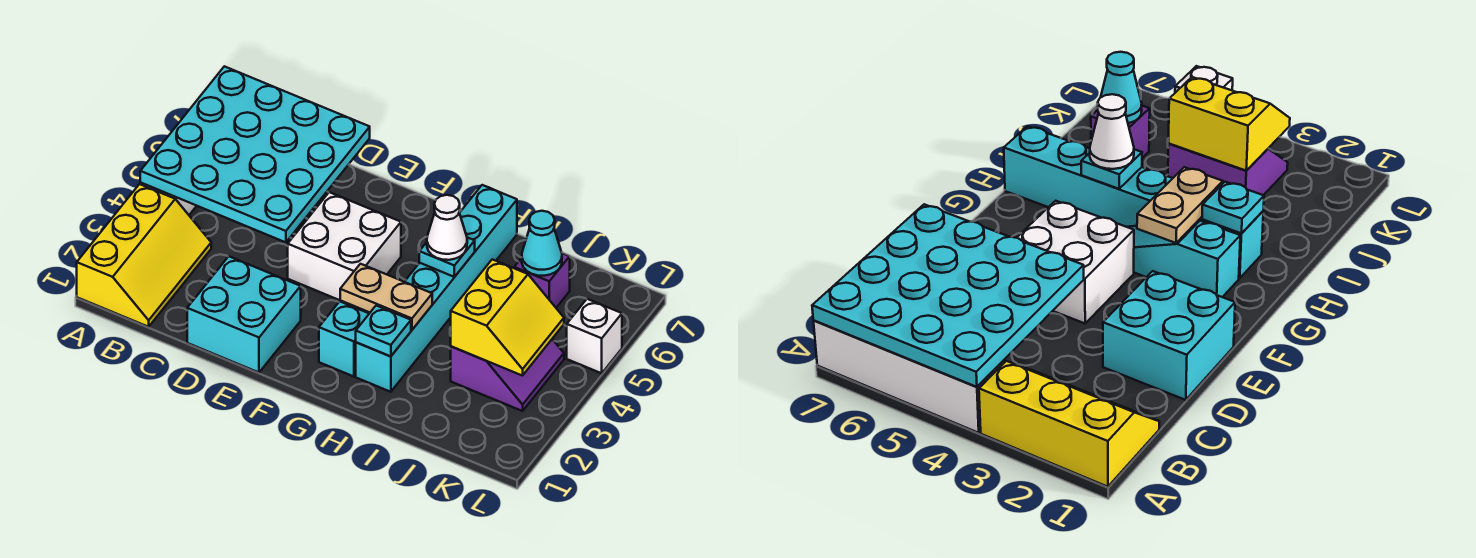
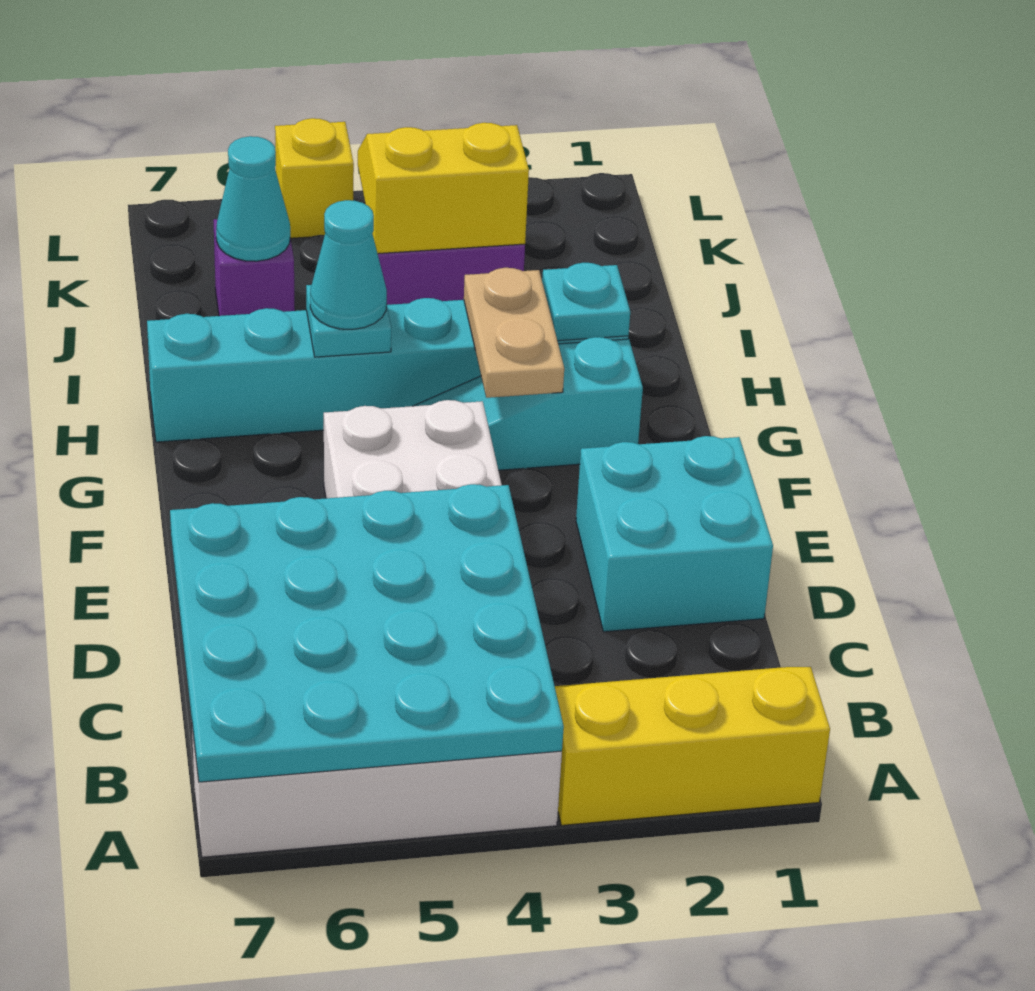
white cone H5 level 3 -> cyan cone H5 level 3
white brick L5 level 1 -> yellow brick L5 level 1

